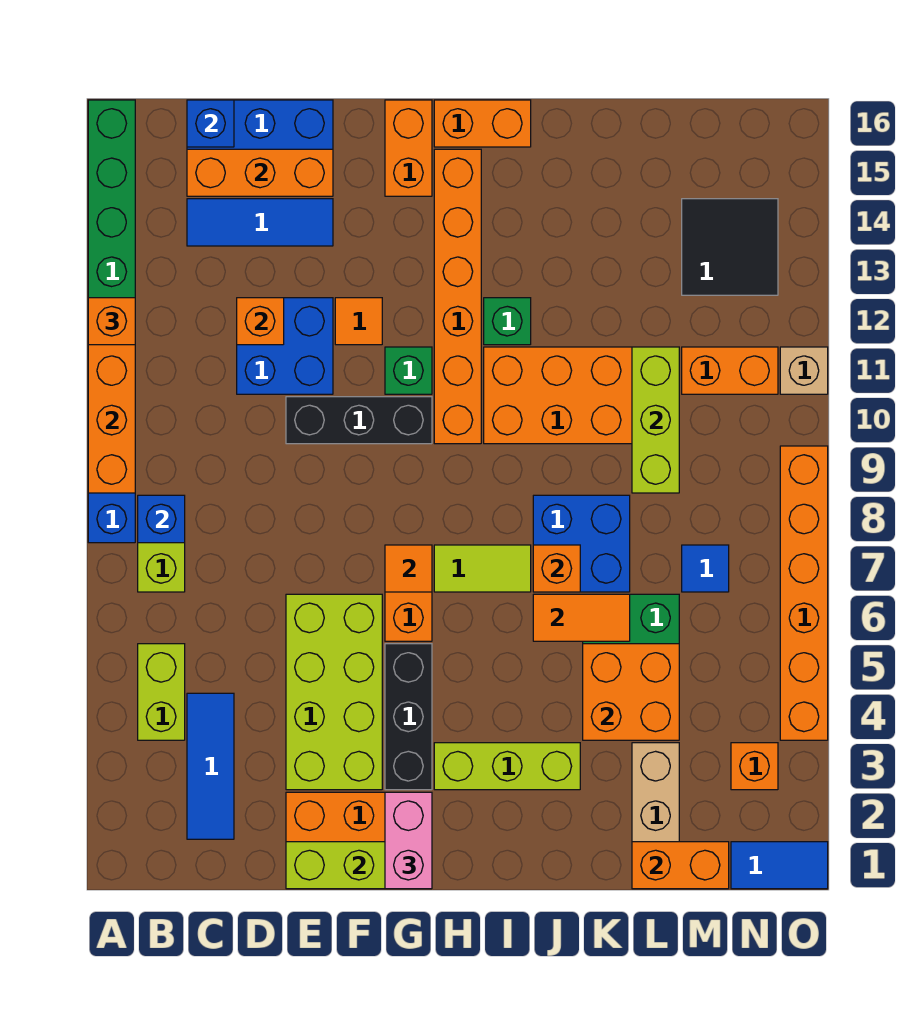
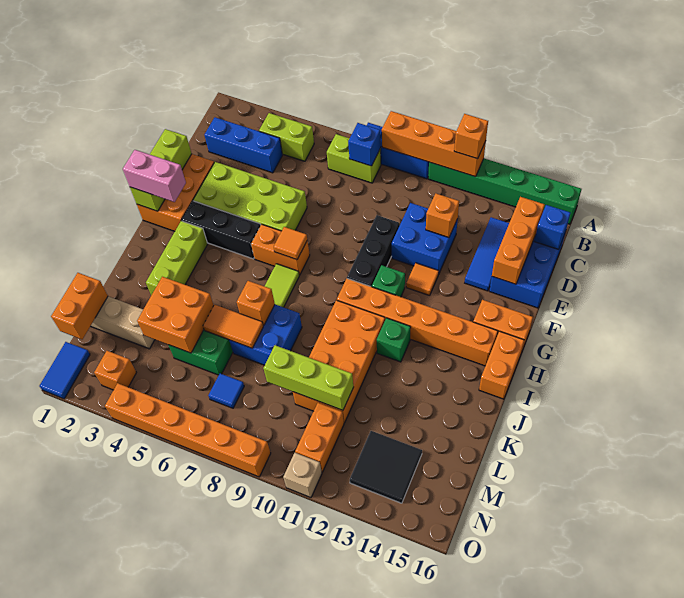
blue tile C2:C4 level 1 -> blue brick C2:C4 level 1
orange tile J6:K6 level 2 -> orange tile K6:K7 level 2

